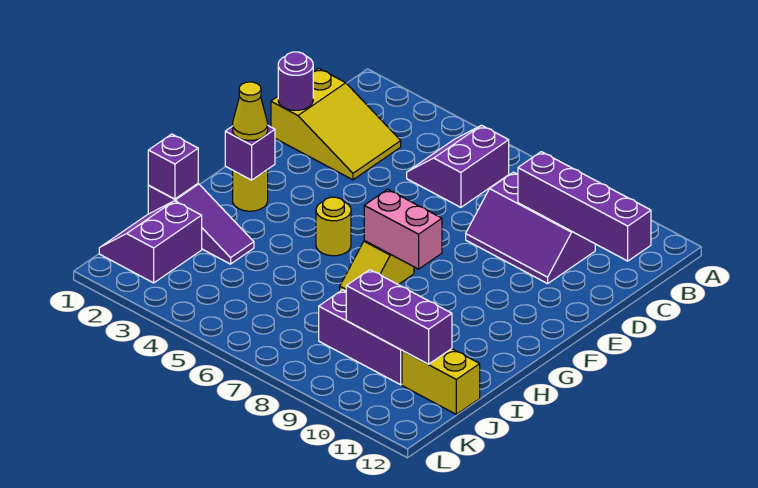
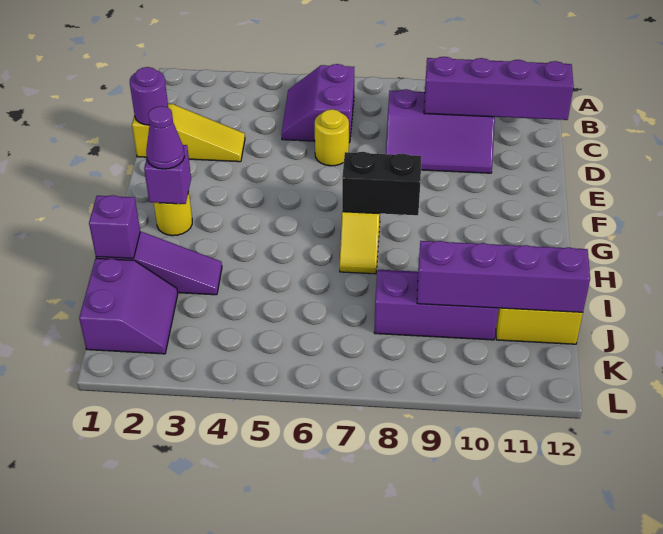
yellow slope C1:D3 level 1 top 1 -> yellow slope D1:D3 level 1 top 1
yellow cone G2 level 3 -> purple cone G2 level 3
yellow round brick G5 level 1 -> yellow round brick D6 level 1
pink brick G7:G8 level 2 -> black brick G7:G8 level 2
purple slope J1:K2 level 1 top 2 -> purple slope J1:K2 level 1 top 1
purple brick J9:J11 level 2 -> purple brick J9:J12 level 2

